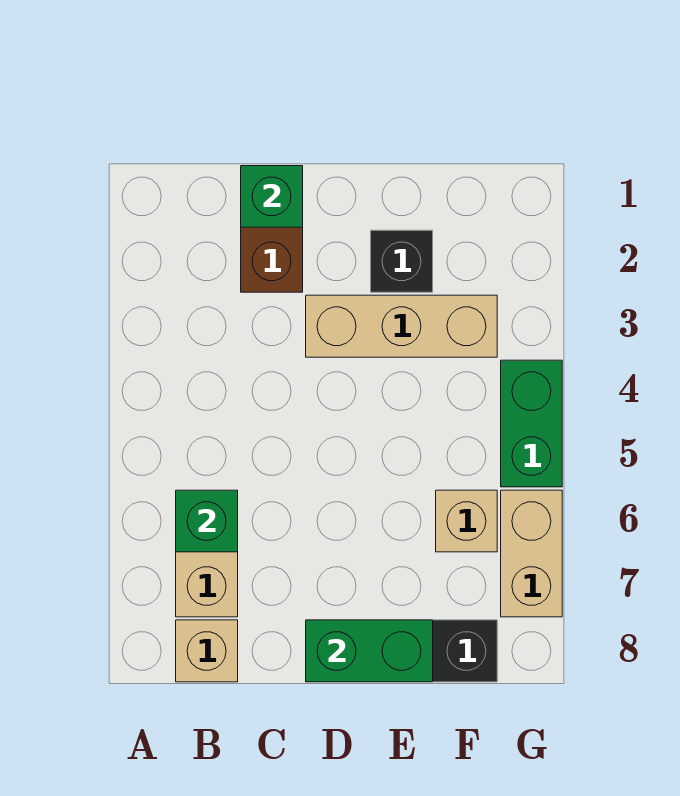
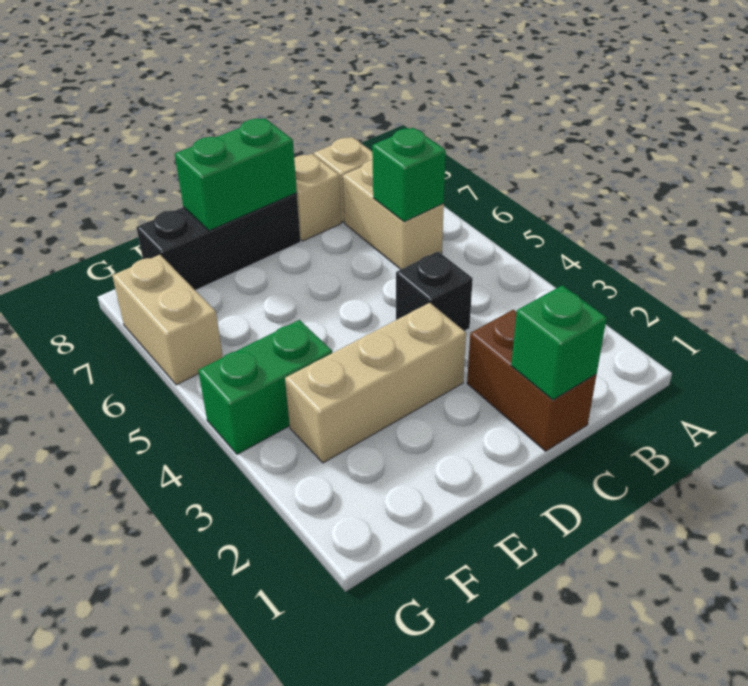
black brick E2 level 1 -> black brick C4 level 1
tan brick F6 level 1 -> tan brick C8 level 1
green brick G4:G5 level 1 -> green brick F4:G4 level 1

